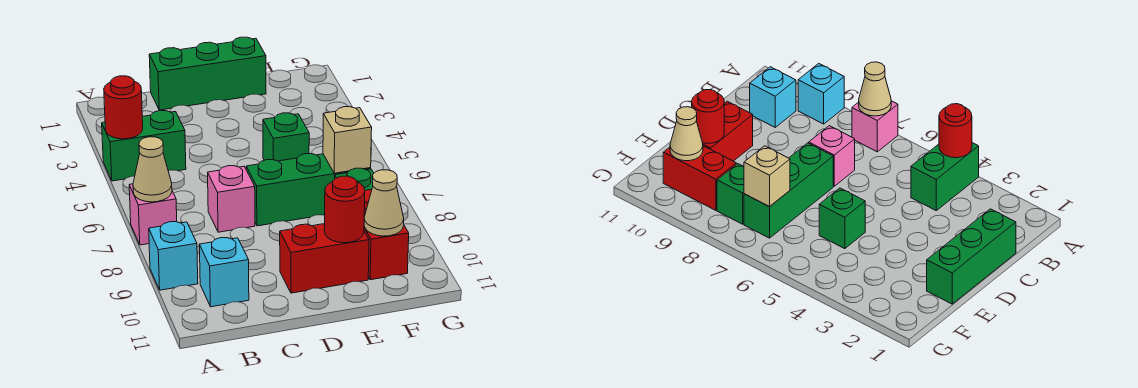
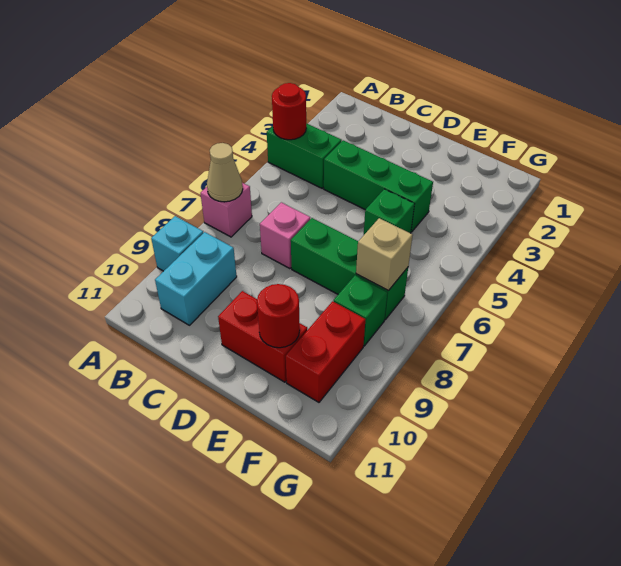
cyan brick B10 level 1 -> cyan brick B9:B10 level 1
green brick C1:E1 level 1 -> green brick C4:E4 level 1
tan cone F10 level 2 -> none

